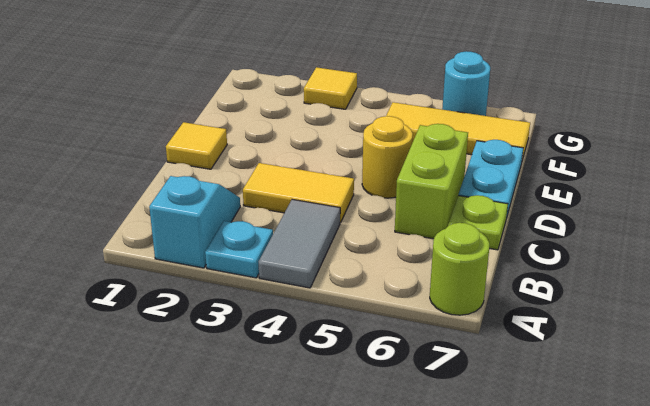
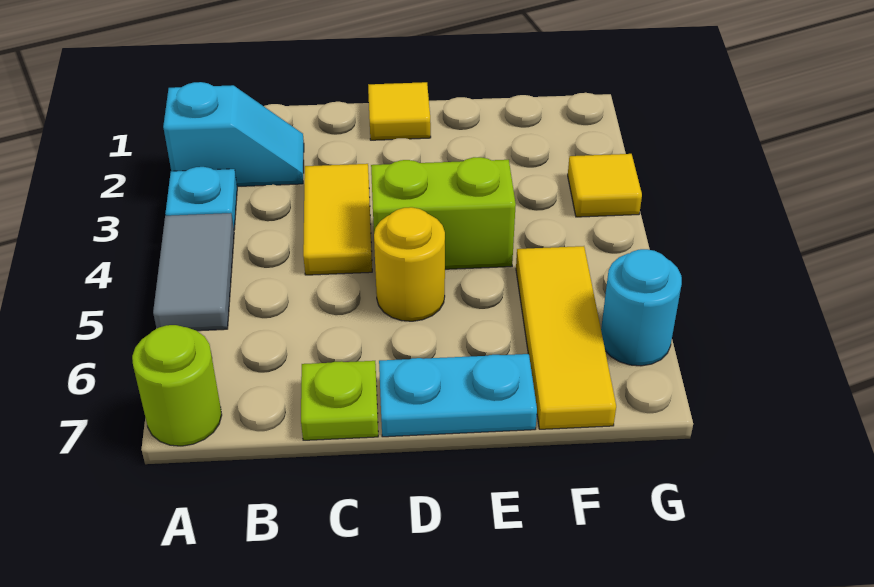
grey tile A4:B4 level 1 -> grey tile A4:A5 level 1
lime brick C6:D6 level 1 -> lime brick D4:E4 level 1

